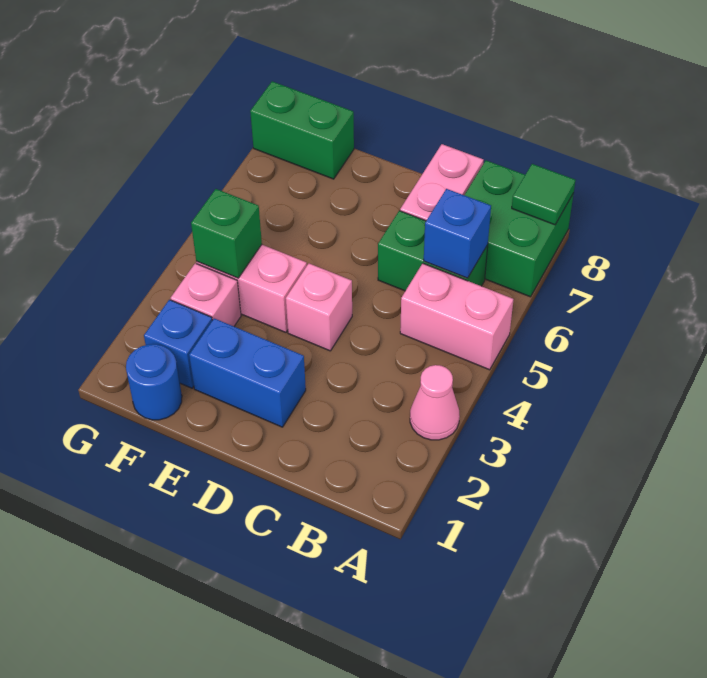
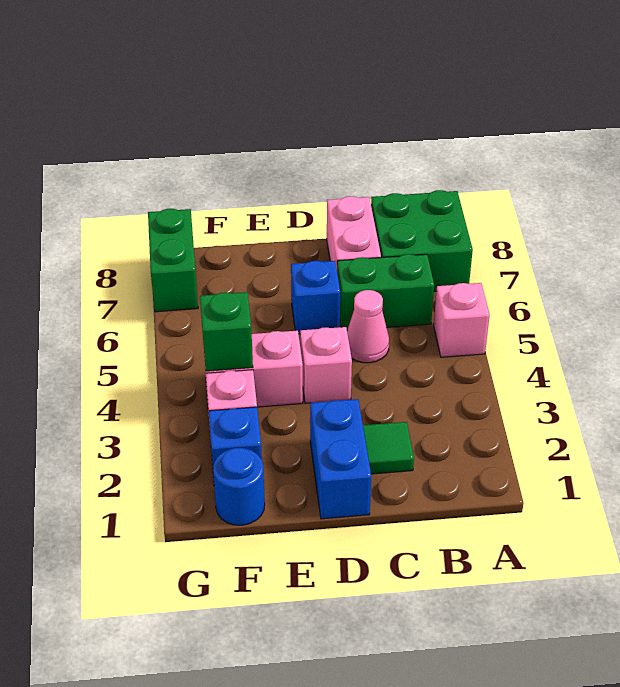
pink cone A3 level 1 -> pink cone C5 level 1
pink brick A5:B5 level 1 -> pink brick A5 level 1
green tile A8 level 2 -> green tile C2 level 1
blue brick B6 level 2 -> blue brick D6 level 1
blue brick D2:E2 level 1 -> blue brick D1:D2 level 1
green brick F8:G8 level 1 -> green brick G7:G8 level 1

